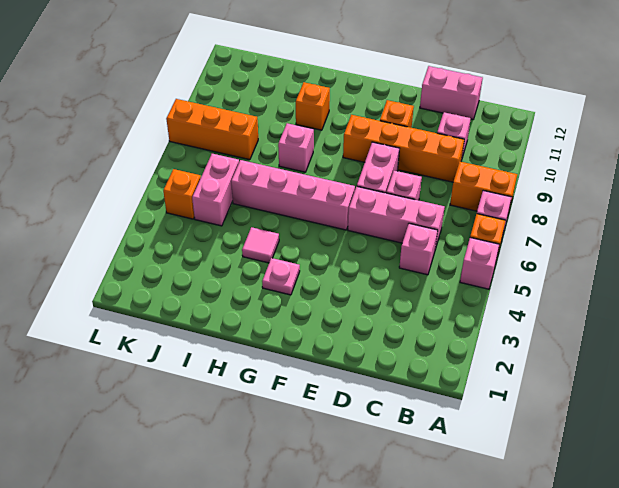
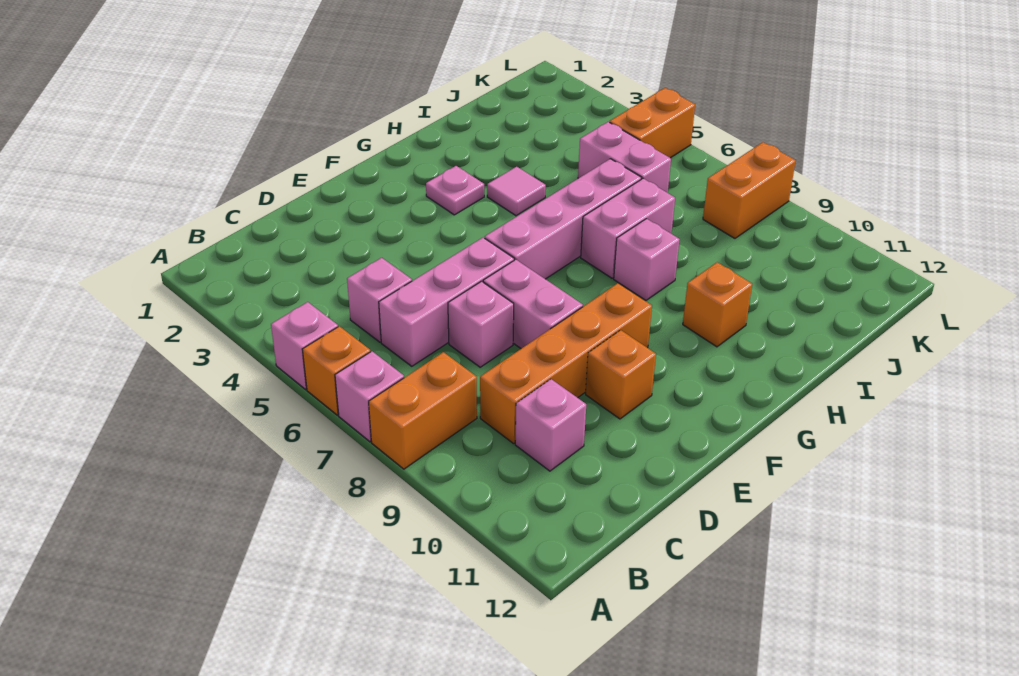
pink brick C12:D12 level 1 -> pink brick H7:I7 level 1
orange brick J8:L8 level 1 -> orange brick K8:L8 level 1
orange brick K5 level 1 -> orange brick K5:L5 level 1

